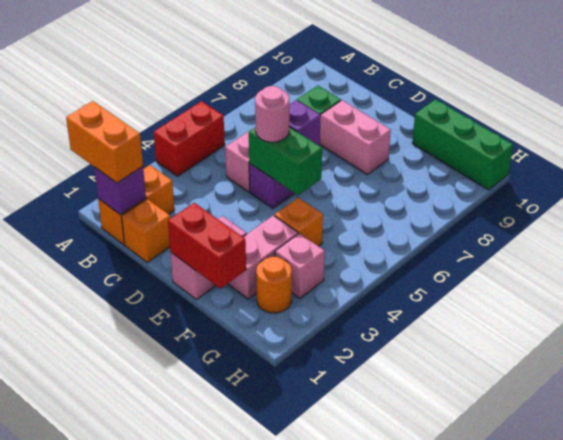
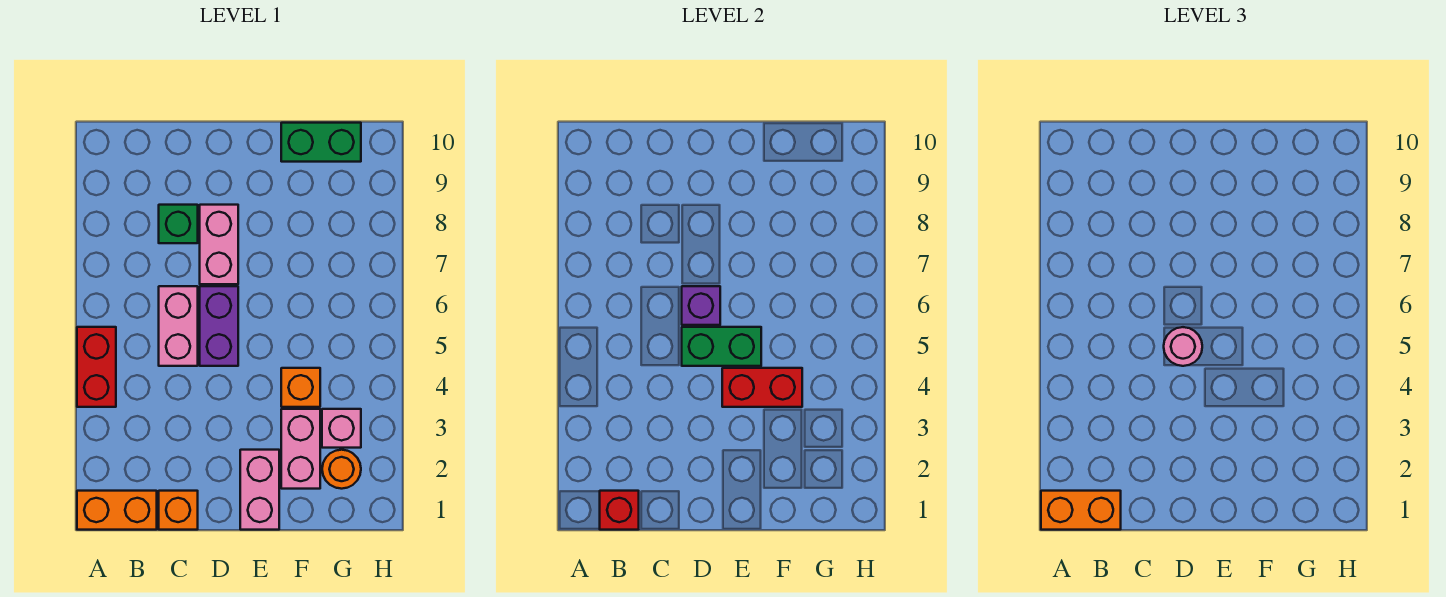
orange brick B1:B2 level 1 -> orange brick A1:B1 level 1
purple brick B1 level 2 -> red brick B1 level 2
pink brick D8:E8 level 1 -> pink brick D7:D8 level 1
red brick E1:F1 level 2 -> red brick E4:F4 level 2
green brick F10:H10 level 1 -> green brick F10:G10 level 1

